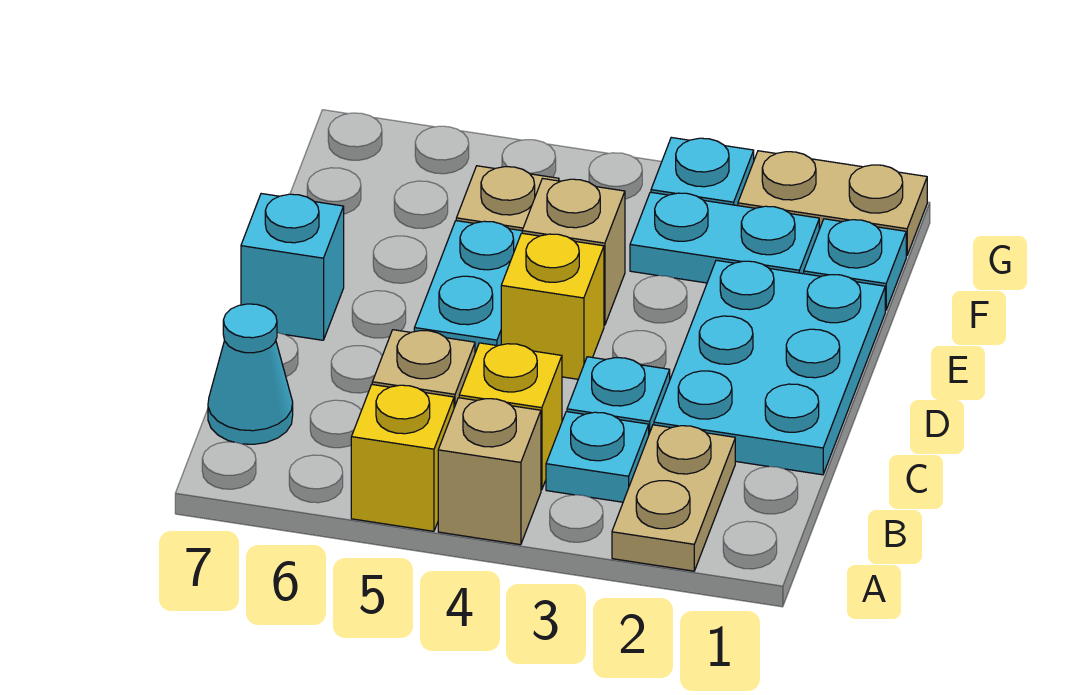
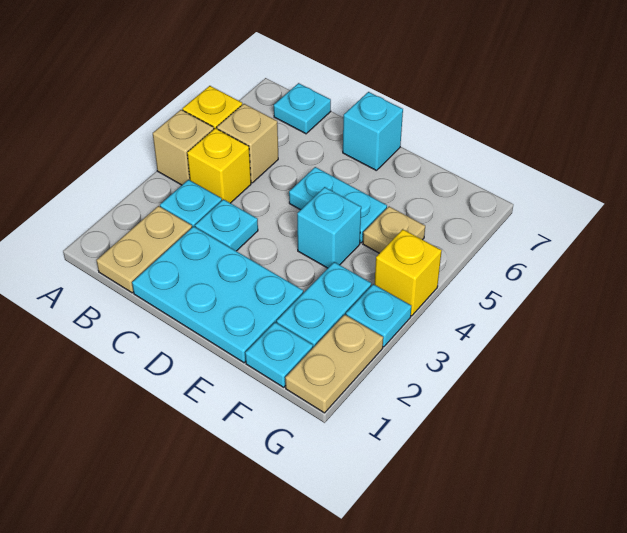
tan plate A2:B2 level 1 -> tan plate B1:B2 level 1
cyan cone B7 level 1 -> cyan plate B7 level 1
yellow brick D4 level 1 -> yellow brick G4 level 1
tan brick E4 level 1 -> cyan brick E4 level 1

